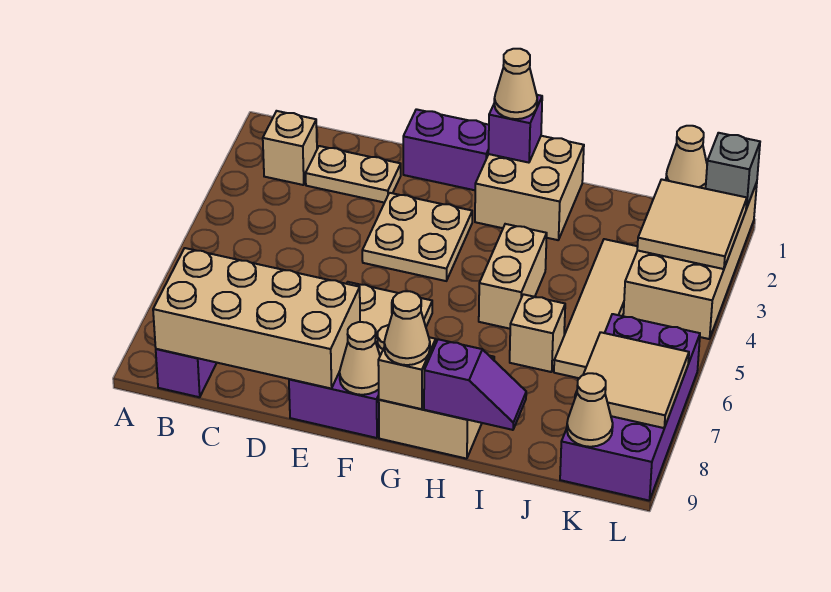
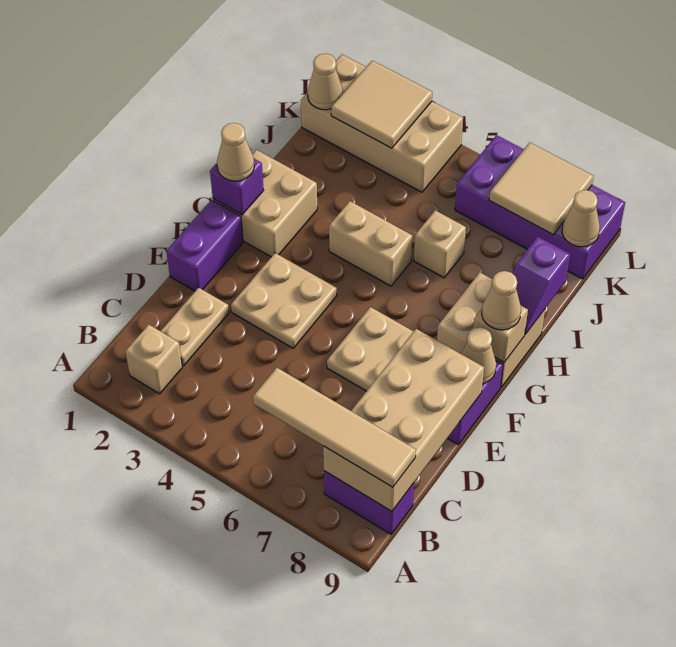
purple slope H9:I9 level 2 top H -> purple slope H9:I9 level 2 top I
tan tile J3:J6 level 1 -> tan tile B6:B9 level 3
grey brick L1 level 2 -> none

